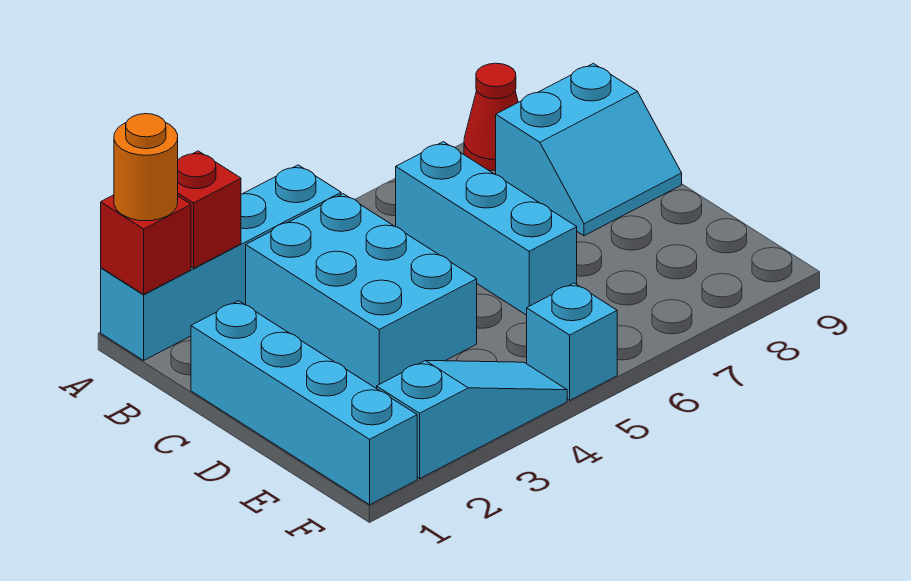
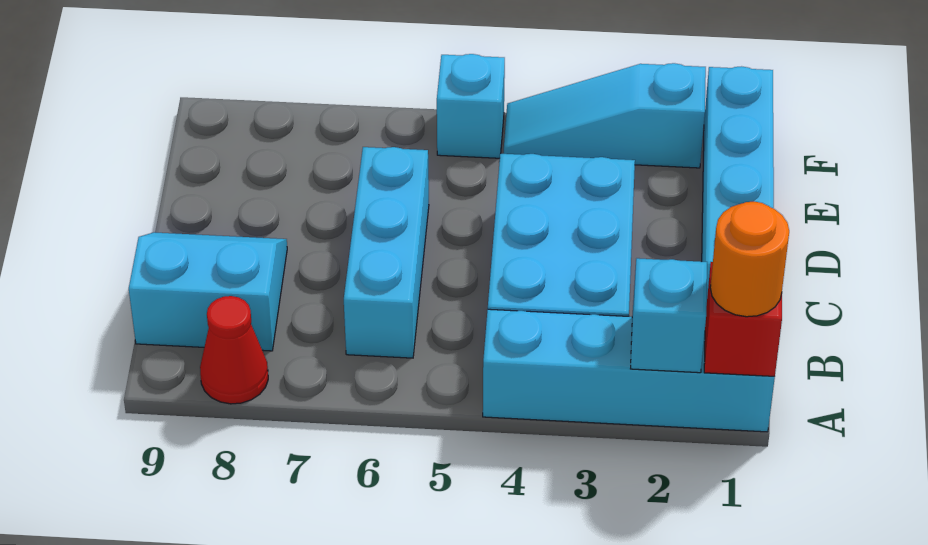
red brick A2 level 2 -> cyan brick A2 level 2

